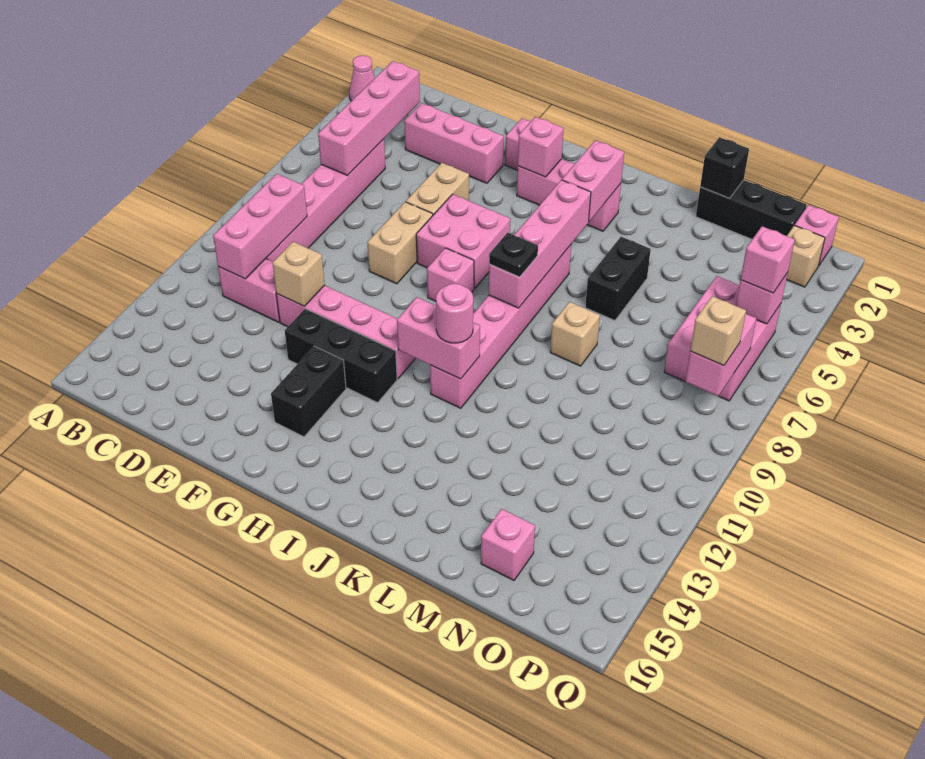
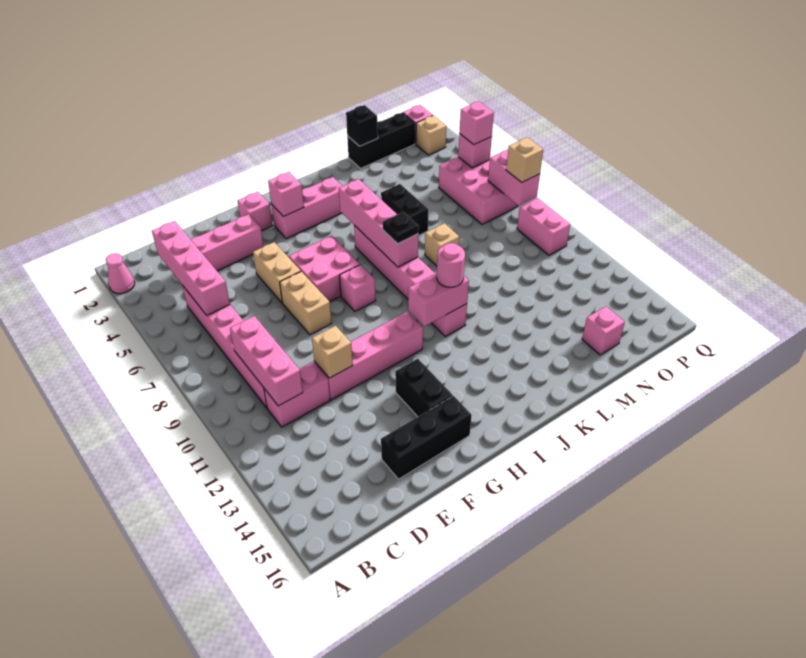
black brick F12:H12 level 1 -> black brick E15:G15 level 1
pink brick J3:J4 level 2 -> pink brick P9:P10 level 1

